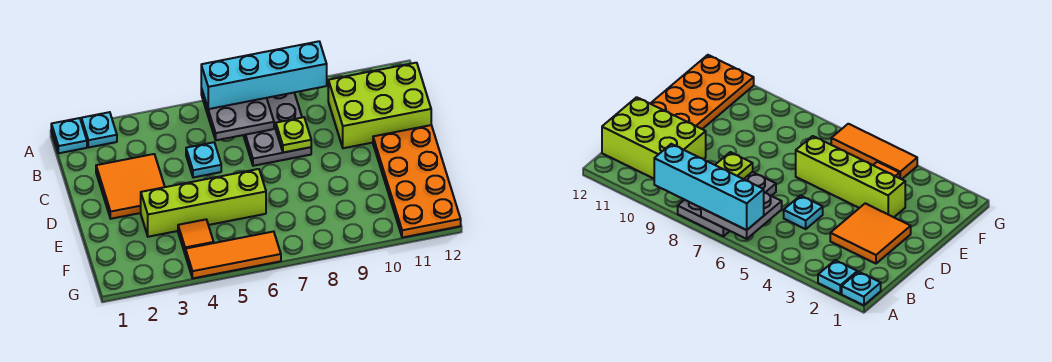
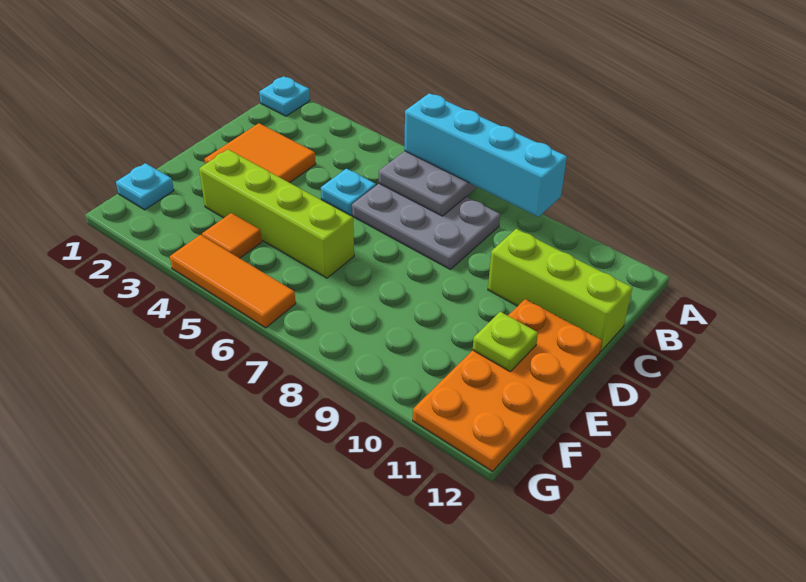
cyan plate A2 level 1 -> cyan plate F1 level 1
grey plate A7:C8 level 1 -> grey plate B6:C8 level 1
lime brick B10:C12 level 1 -> lime brick C10:C12 level 1
lime plate C8 level 2 -> lime plate E11 level 2

